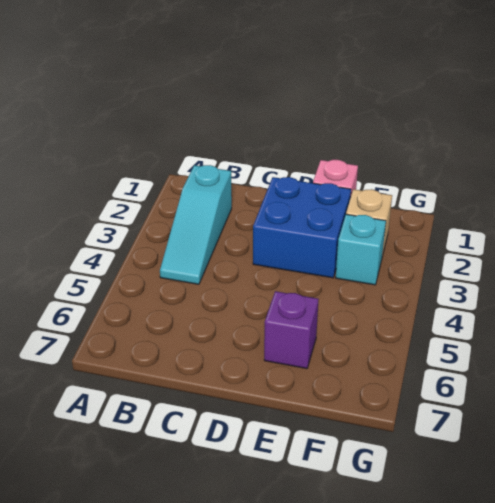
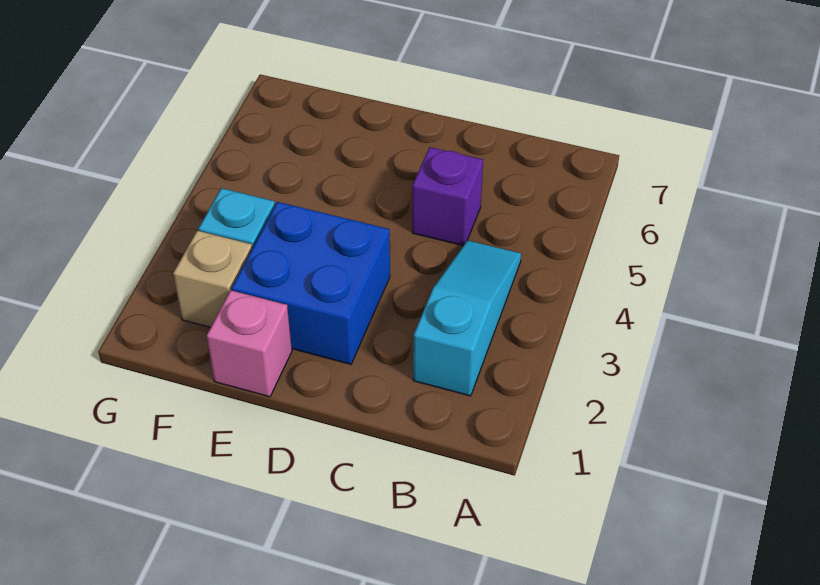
purple brick E6 level 1 -> purple brick C5 level 1

